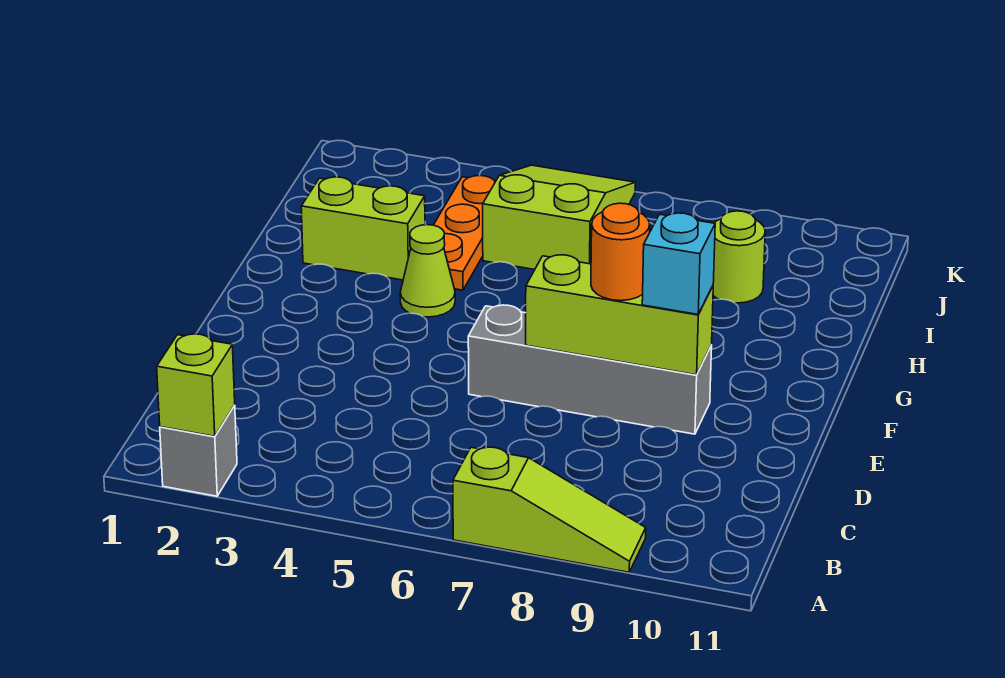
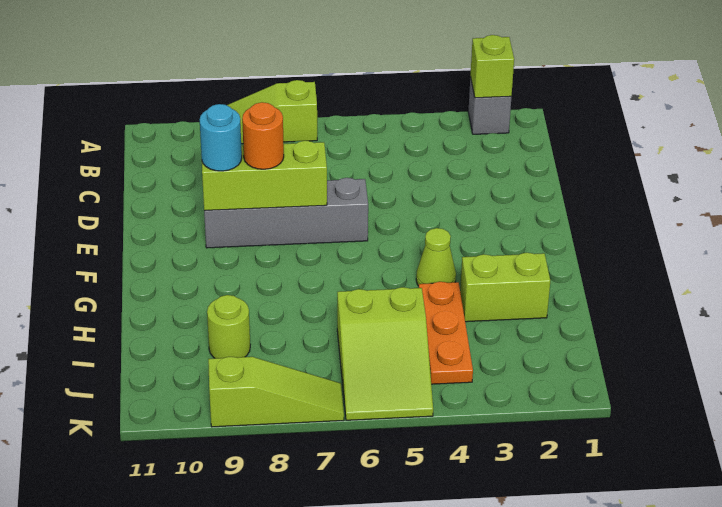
cyan brick E9 level 3 -> cyan round brick E9 level 3
none -> lime slope K7:K9 level 1 top 9

